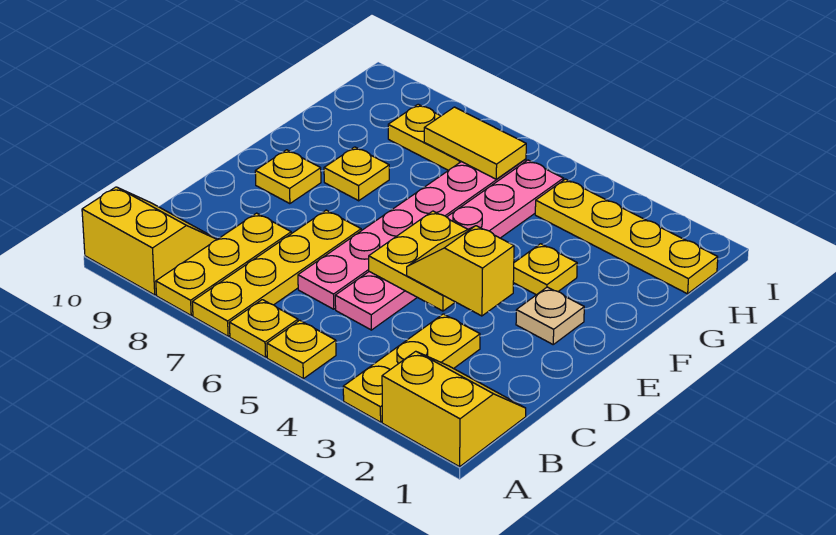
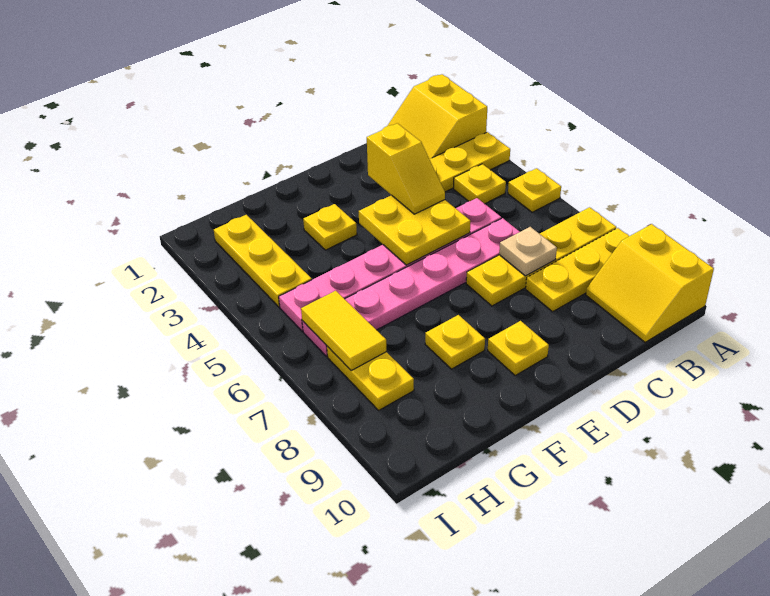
yellow plate A6 level 1 -> yellow plate B4 level 1
tan plate E2 level 1 -> tan plate C7 level 2
yellow plate H1:H4 level 1 -> yellow plate H2:H4 level 1

